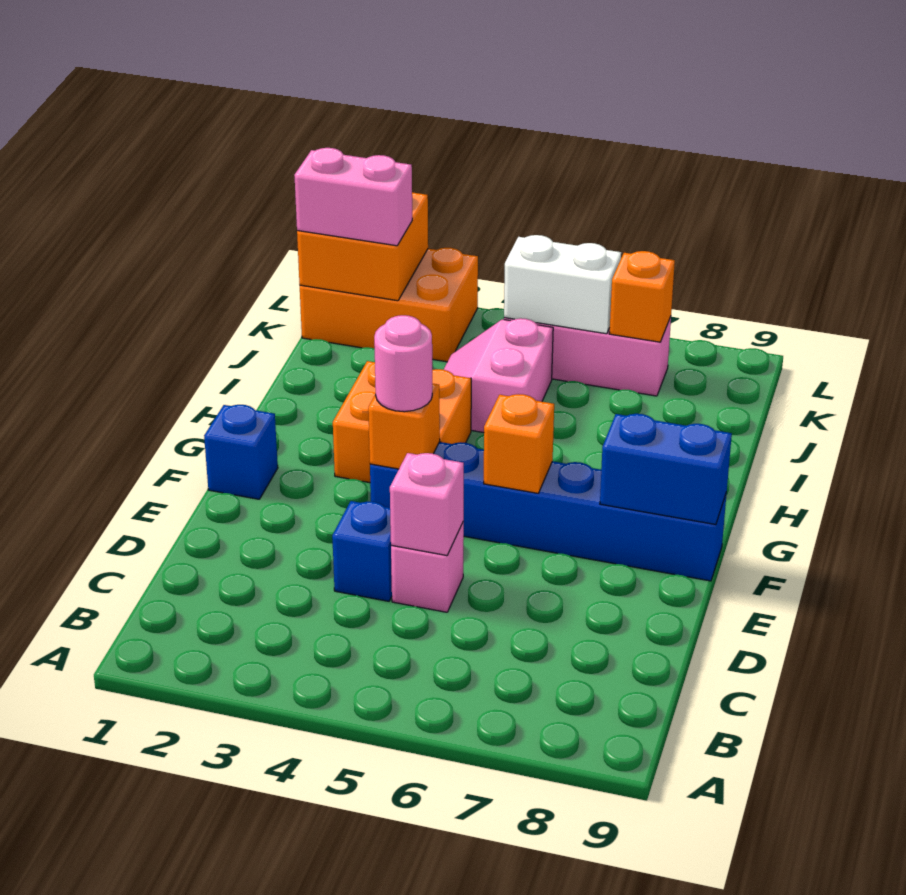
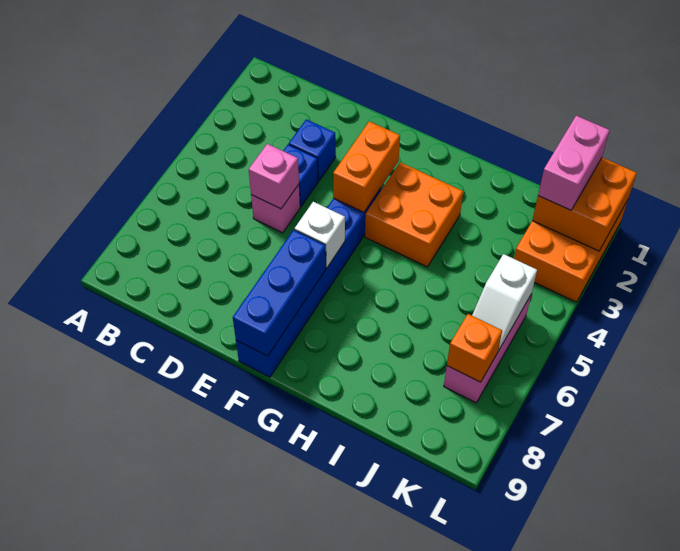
blue brick F1 level 1 -> blue brick D3 level 1
orange brick F4 level 2 -> orange brick F3:F4 level 2
pink round brick F4 level 3 -> none
orange brick F6 level 2 -> white brick F6 level 2
blue brick F8:F9 level 2 -> blue brick F7:F9 level 2
pink slope I4:J5 level 1 top 5 -> none
white brick K5:K6 level 2 -> white slope K5:K6 level 2 top 5

